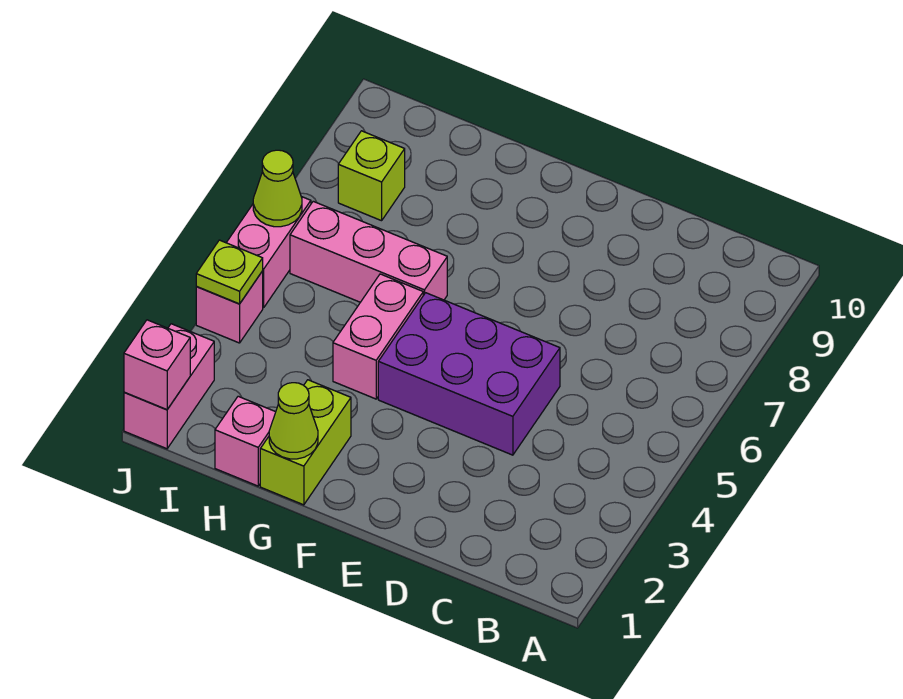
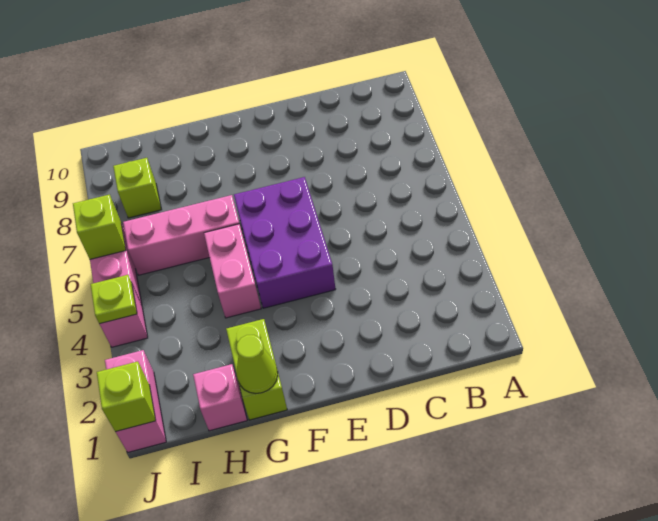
purple brick D4:F5 level 1 -> purple brick E4:F6 level 1
pink brick J1 level 2 -> lime brick J1 level 2
lime cone J6 level 2 -> lime brick J6 level 2

